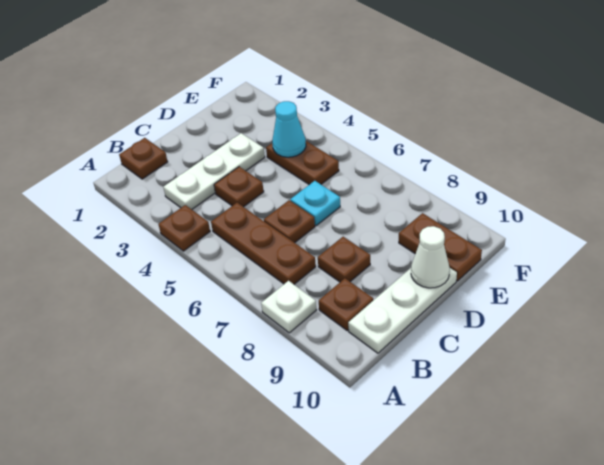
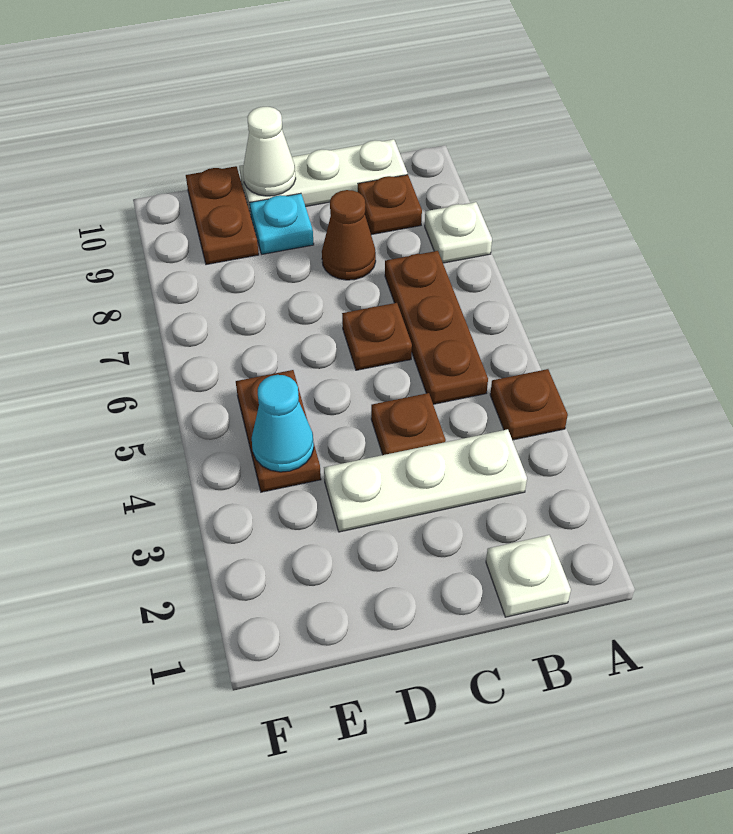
brown plate B1 level 1 -> white plate B1 level 1
brown plate C8 level 1 -> brown cone C8 level 1
cyan plate D6 level 1 -> cyan plate D9 level 1

